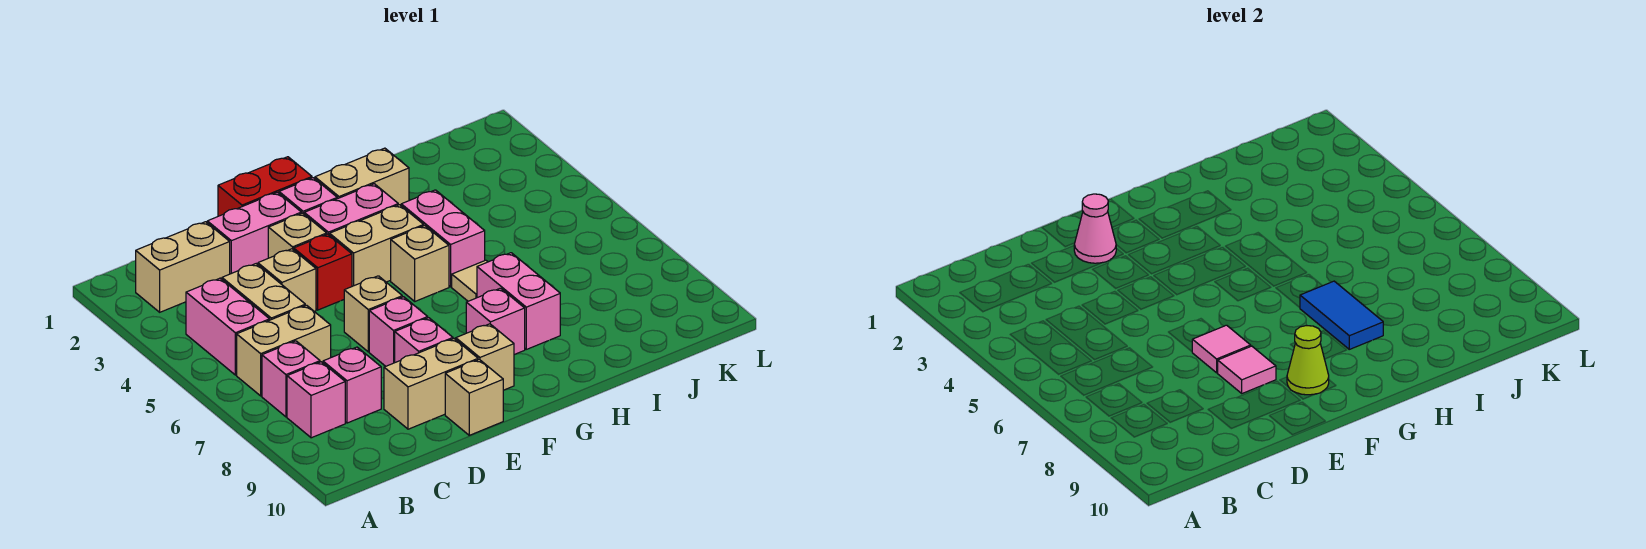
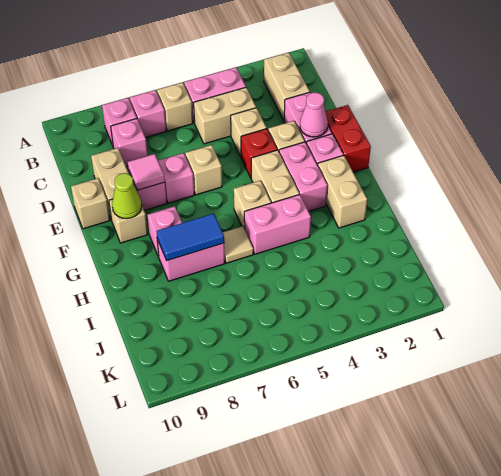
tan brick B6:C6 level 1 -> tan brick B6 level 1
pink tile E7 level 2 -> none

